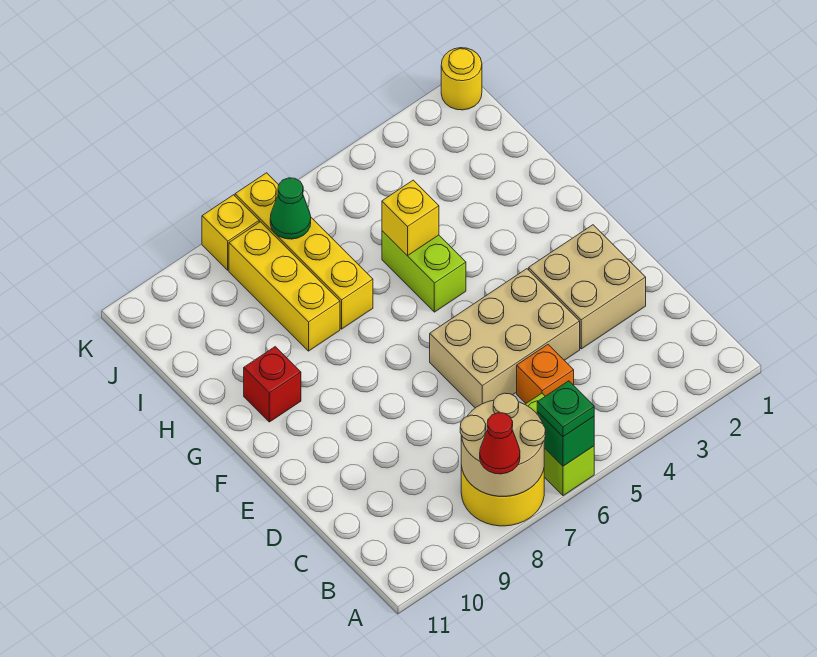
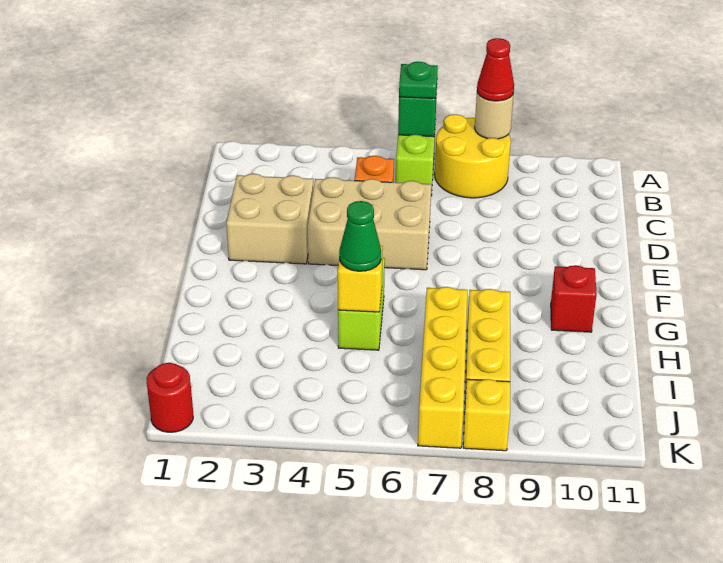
tan round brick A7:B8 level 2 -> tan round brick A8 level 2
green cone J7 level 2 -> green cone H5 level 3
yellow round brick K1 level 1 -> red round brick K1 level 1

